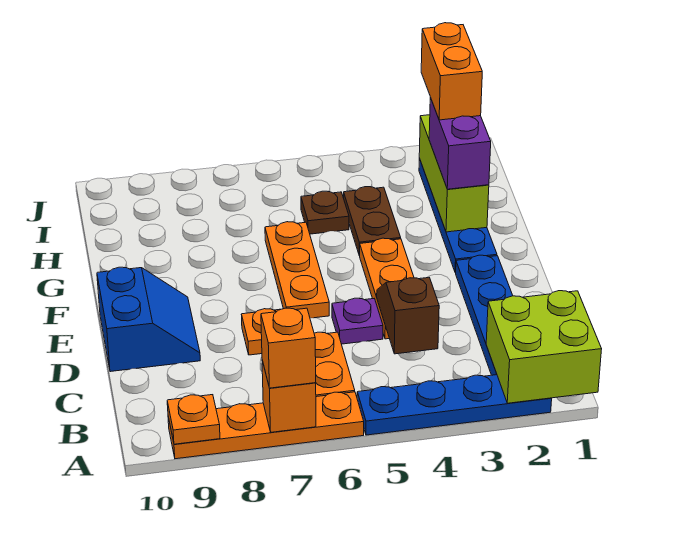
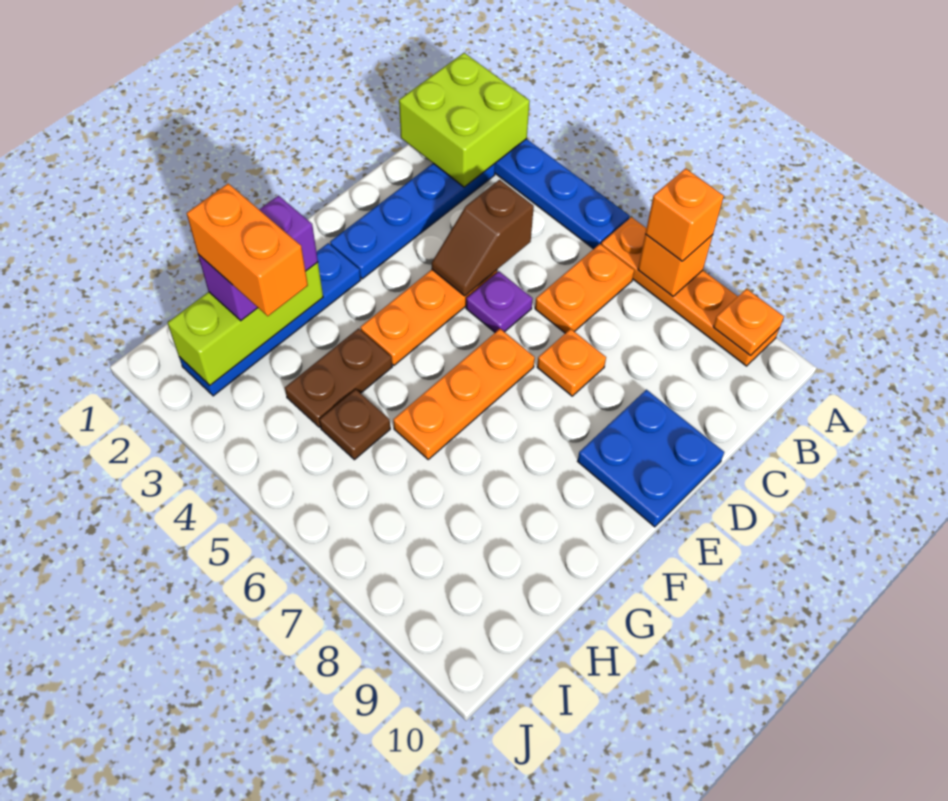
blue slope D9:E10 level 1 top 10 -> blue plate D9:E10 level 1
orange brick H2:I2 level 4 -> orange brick H2:H3 level 4

